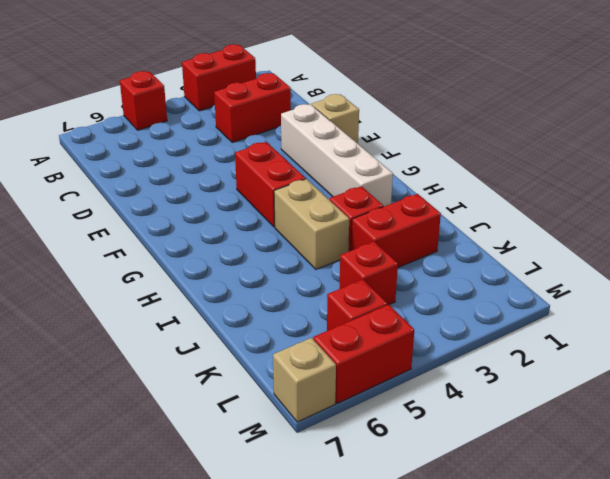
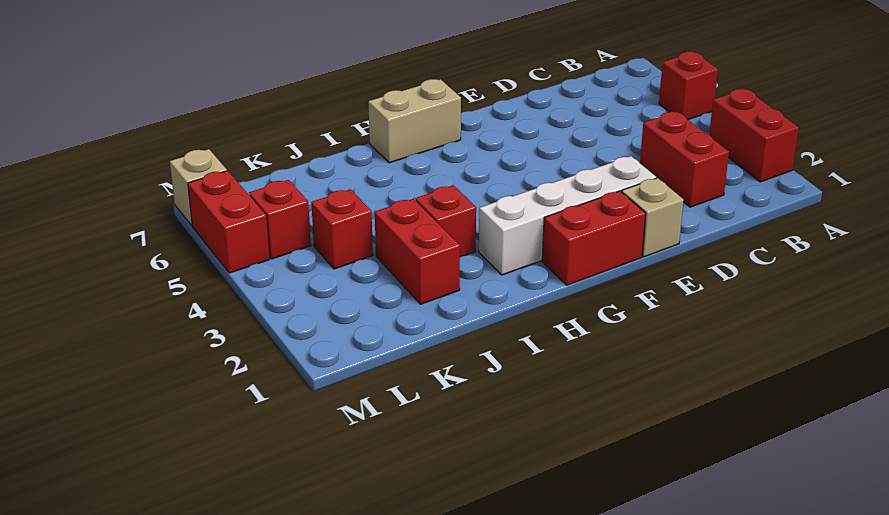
red brick F4:G4 level 1 -> red brick F1:G1 level 1
tan brick H4:I4 level 1 -> tan brick G7:H7 level 1

